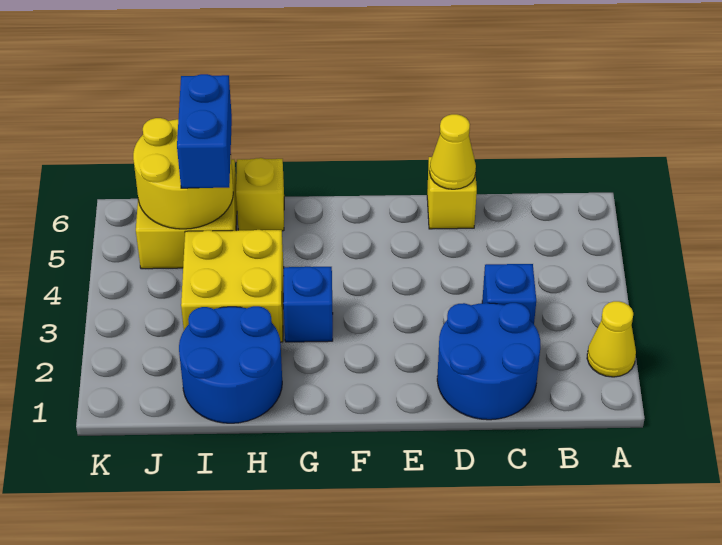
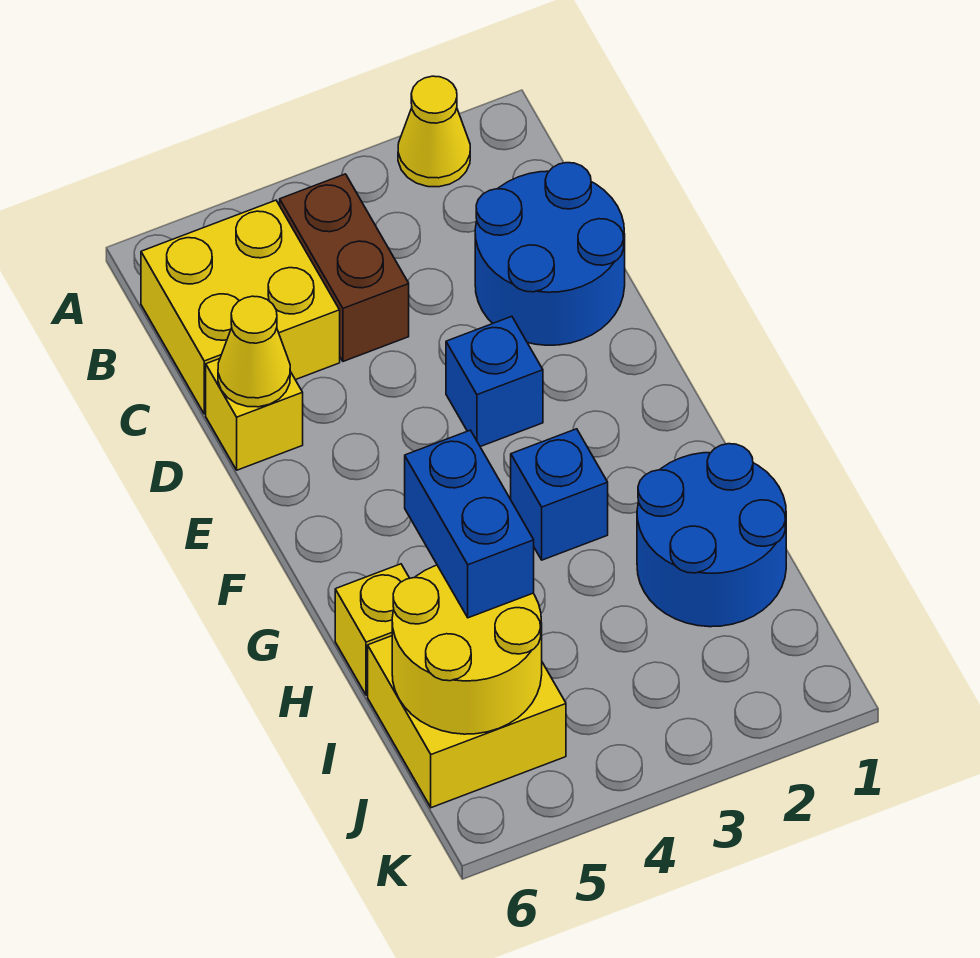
none -> brown brick B4:C4 level 1
blue brick C3 level 1 -> blue brick E3 level 1
yellow brick H3:I4 level 1 -> yellow brick B5:C6 level 1
blue brick I5:I6 level 3 -> blue brick H5:I5 level 3

